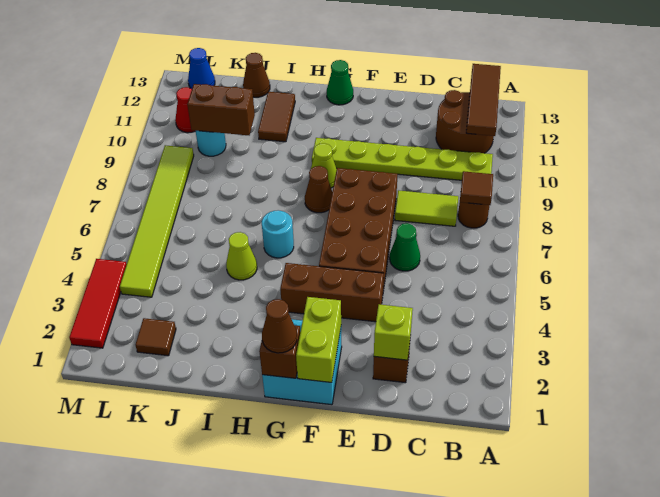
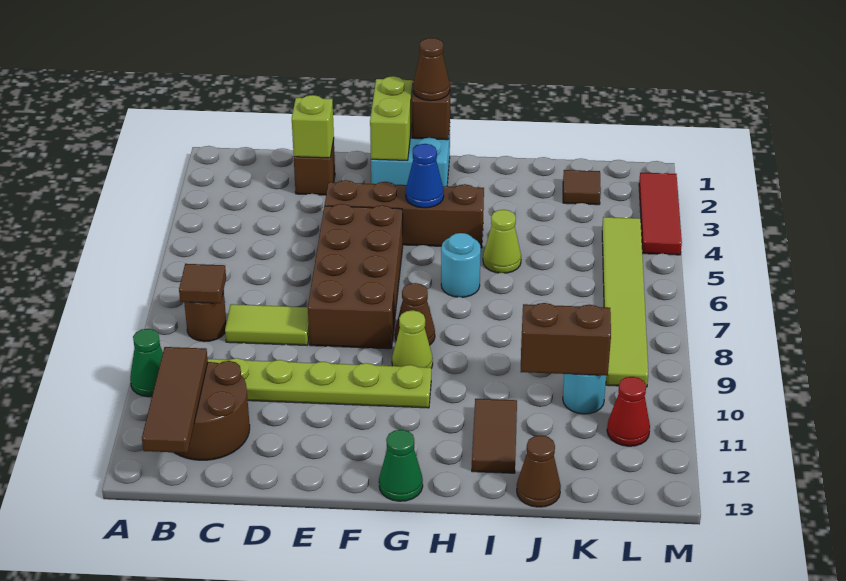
green cone D6 level 1 -> green cone A10 level 1
brown brick E4:G4 level 1 -> brown brick E4:H4 level 1
blue cone L13 level 1 -> blue cone G4 level 2

